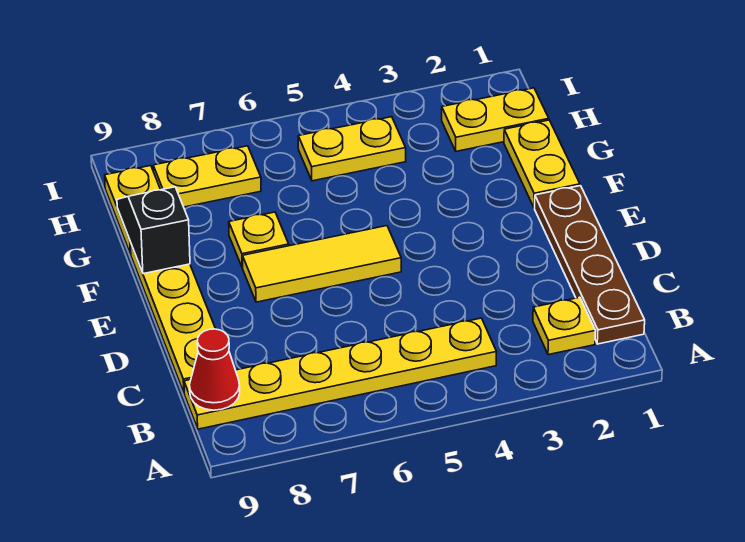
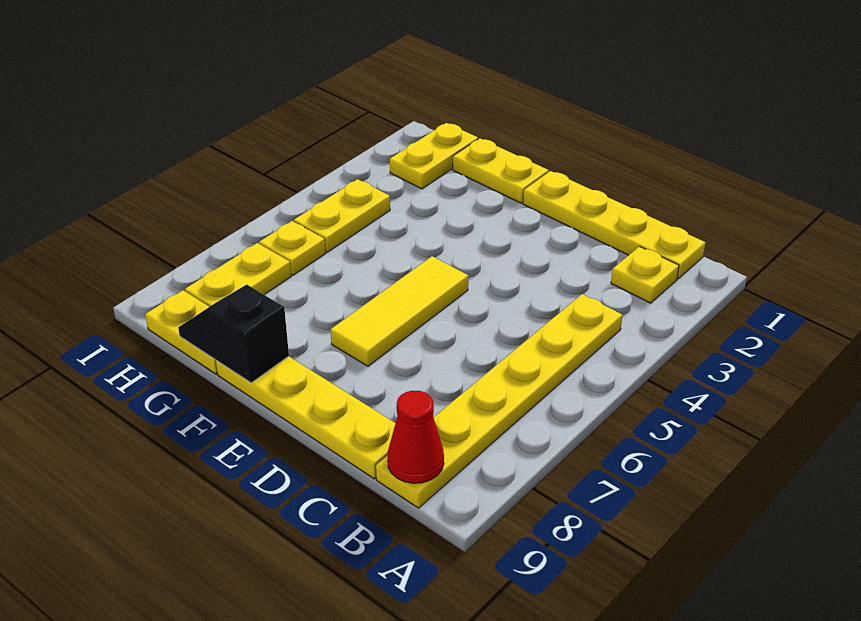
brown plate B1:E1 level 1 -> yellow plate B1:E1 level 1
yellow plate F7 level 1 -> yellow plate H6 level 1

